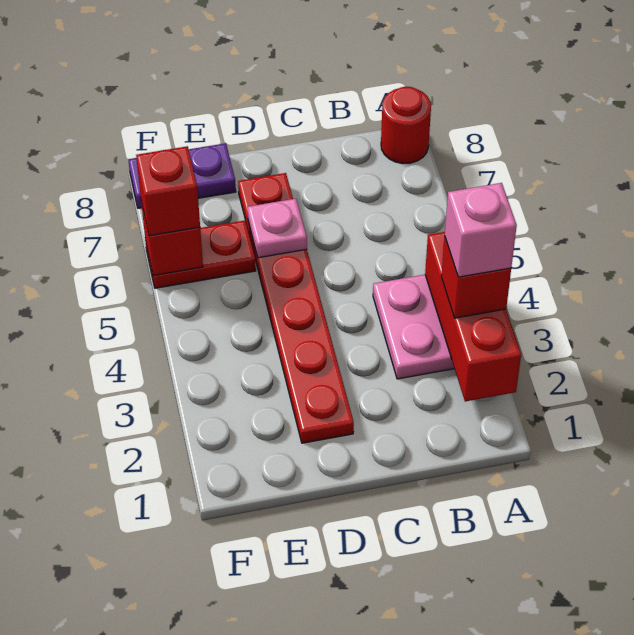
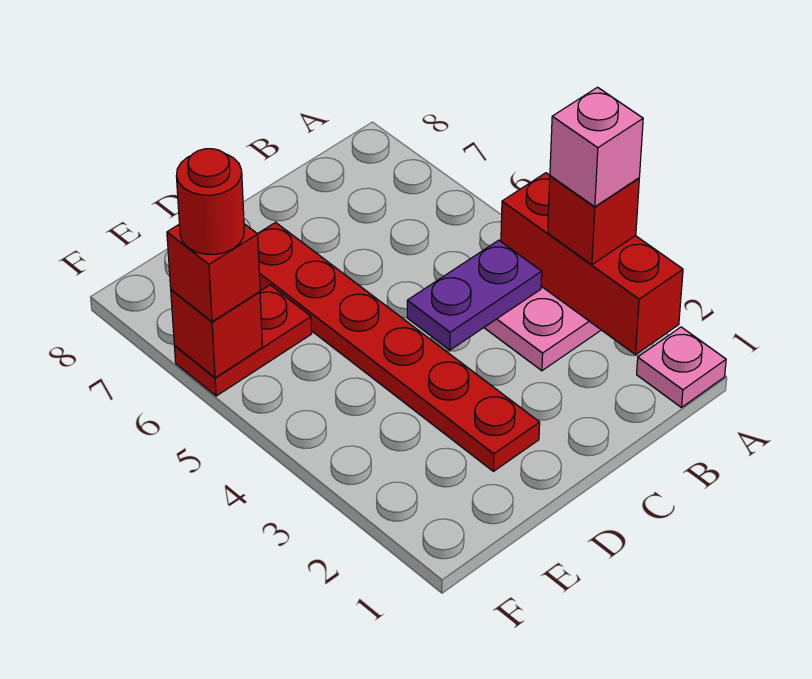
red round brick A8 level 1 -> red round brick F6 level 4
pink plate D6 level 2 -> pink plate A1 level 1
purple plate E8:F8 level 1 -> purple plate B4:C4 level 2

